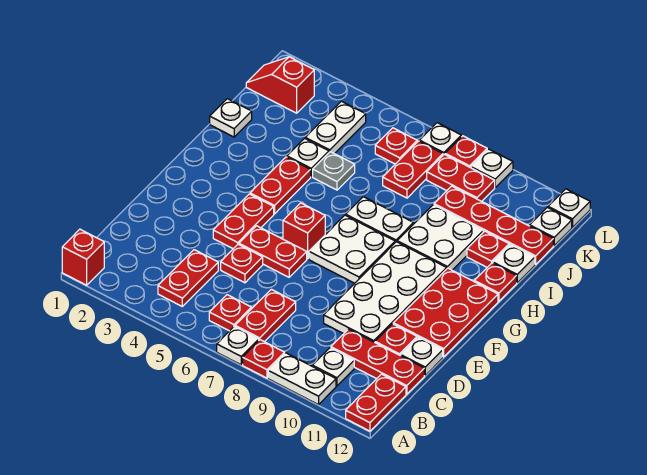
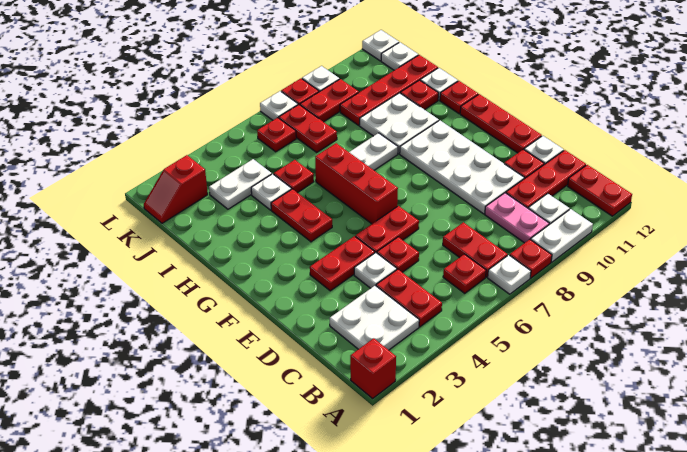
none -> pink plate B9:C9 level 1
red plate E4:F4 level 1 -> red plate E3:E4 level 1
red plate E11:G12 level 1 -> red plate E12:G12 level 1
red brick F6 level 1 -> red brick F6:H6 level 1
white plate F7:G8 level 1 -> white plate B2:C3 level 1
white plate I1 level 1 -> white plate D4 level 1
grey plate I5 level 1 -> red plate I5 level 1
white plate J4:K4 level 1 -> white plate J3:J4 level 1

